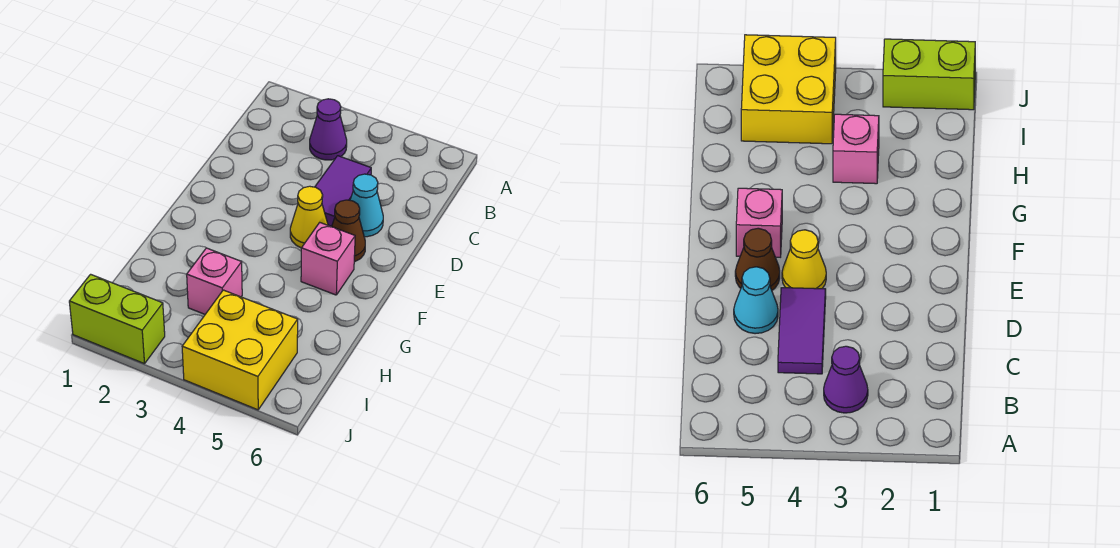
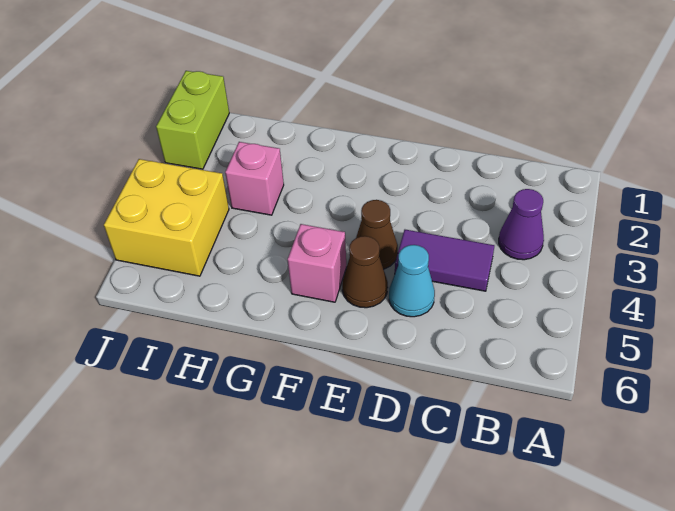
yellow cone E4 level 1 -> brown cone E4 level 1

